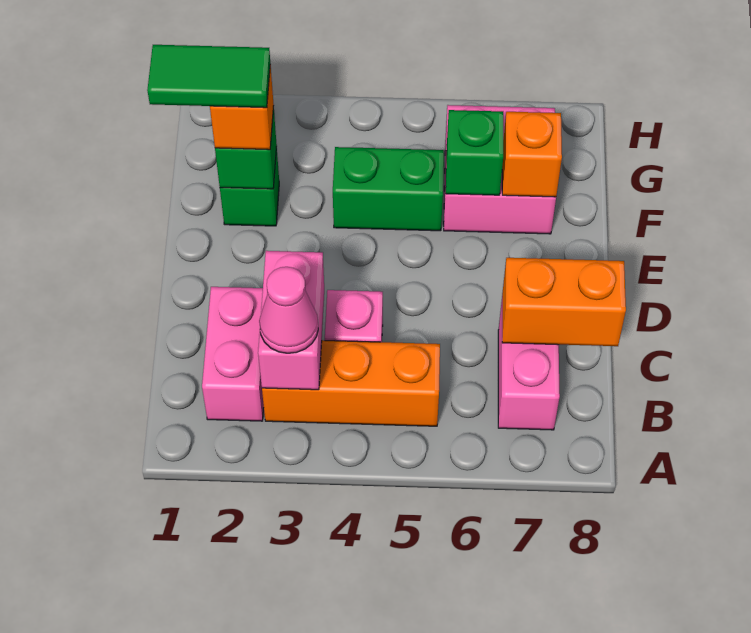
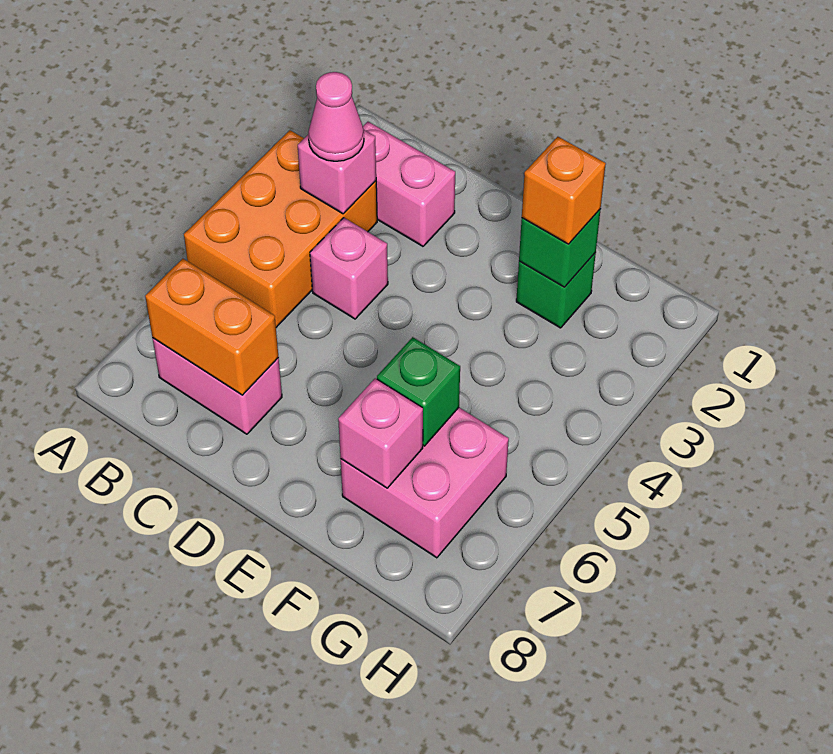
orange brick B3:B5 level 1 -> orange brick A3:B5 level 1
pink brick B3:C3 level 2 -> pink brick B3 level 2
orange brick C7:C8 level 2 -> orange brick B7:C7 level 2
green tile F1:F2 level 4 -> none
green brick F4:F5 level 1 -> none
orange brick F7 level 2 -> pink brick F7 level 2

